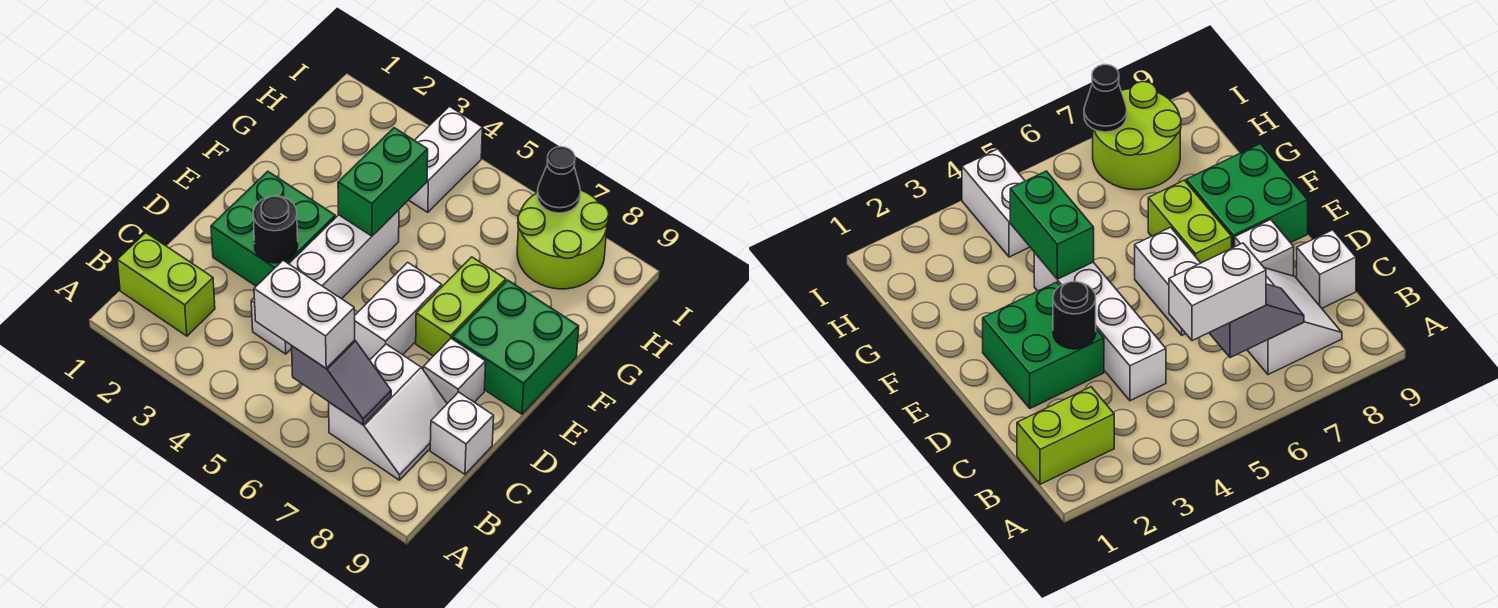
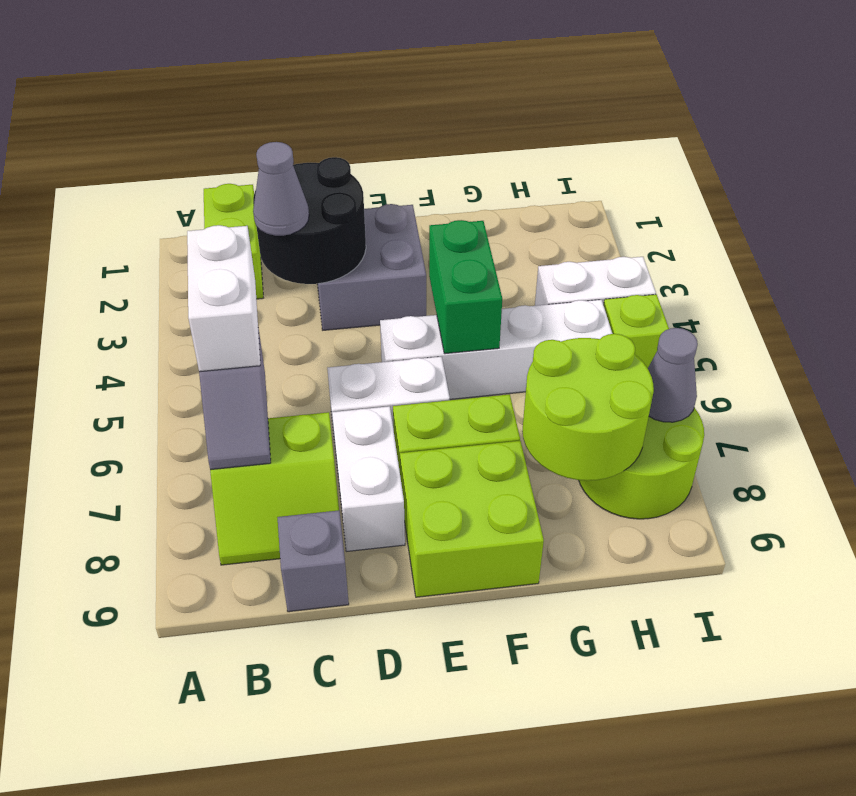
white slope B7:C8 level 1 top 7 -> lime slope B7:C8 level 1 top 7
none -> grey cone C3 level 3
white brick C4:F4 level 1 -> white brick E5:H5 level 1
white brick C9 level 1 -> grey brick C9 level 1
green brick D2:E3 level 1 -> grey brick D2:E3 level 1
black round brick D3 level 2 -> black round brick C2:D3 level 2
white brick D8 level 1 -> white brick D7:D8 level 1
green brick E8:F9 level 1 -> lime brick E8:F9 level 1
green brick F4:G4 level 2 -> green brick F4:F5 level 2
none -> lime round brick G7:H8 level 2
none -> lime brick I5 level 1
black cone I7 level 2 -> grey cone I7 level 2

